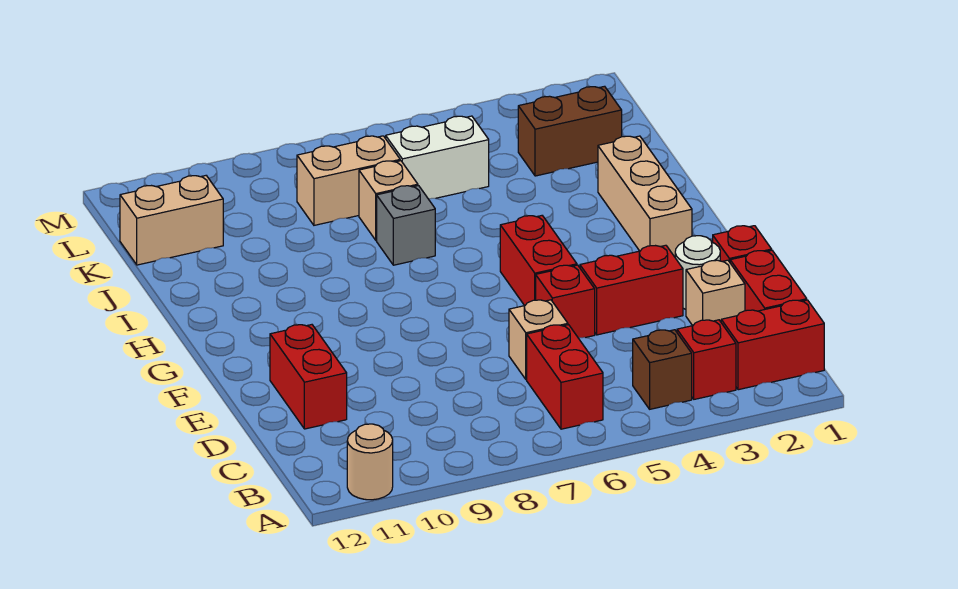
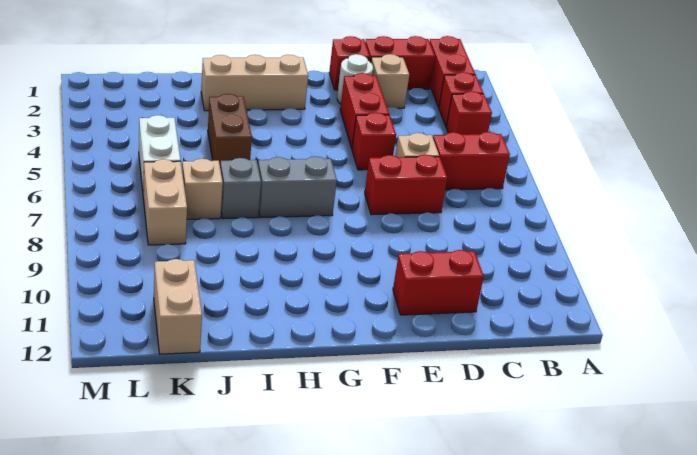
tan round brick A11 level 1 -> none
brown brick B4 level 1 -> red brick B4 level 1
red brick F5:G5 level 1 -> red brick D7:E7 level 1
none -> grey brick G7:H7 level 1
brown brick K2:K3 level 1 -> brown brick I4:I5 level 1

